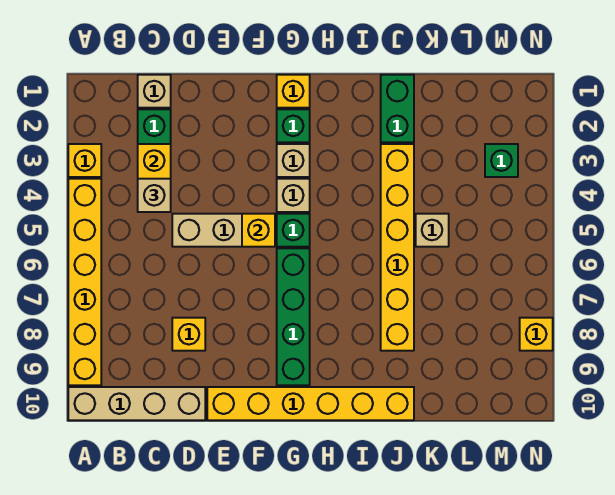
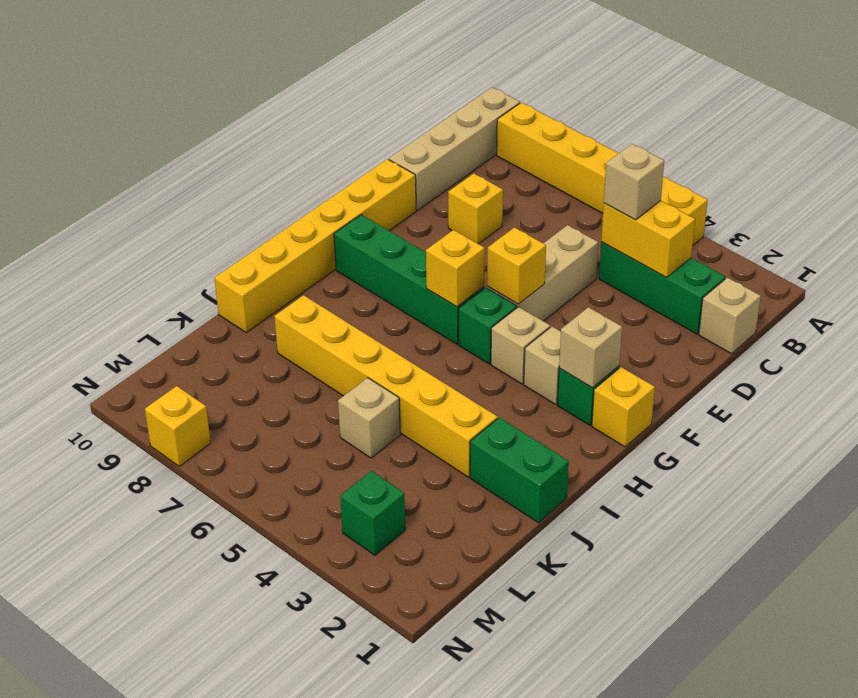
yellow brick A3 level 1 -> yellow brick G6 level 2
none -> tan brick G2 level 2

